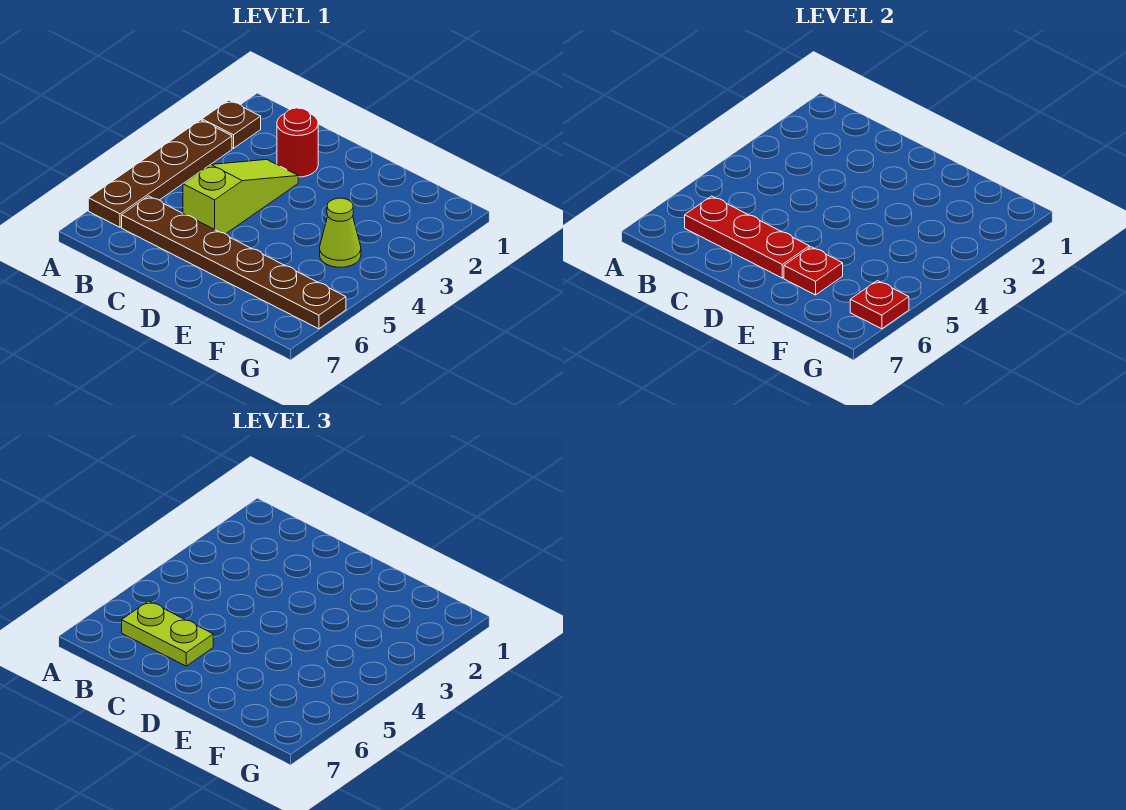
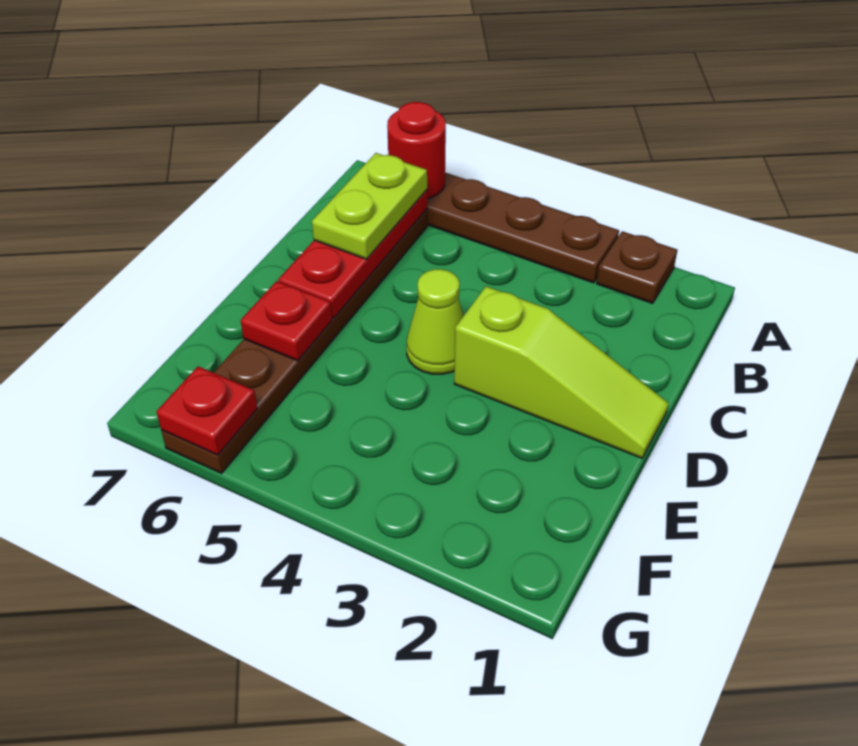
red round brick C2 level 1 -> red round brick A6 level 2
lime slope C3:C5 level 1 top 5 -> lime slope D1:D3 level 1 top 3
lime cone F4 level 1 -> lime cone D4 level 1

